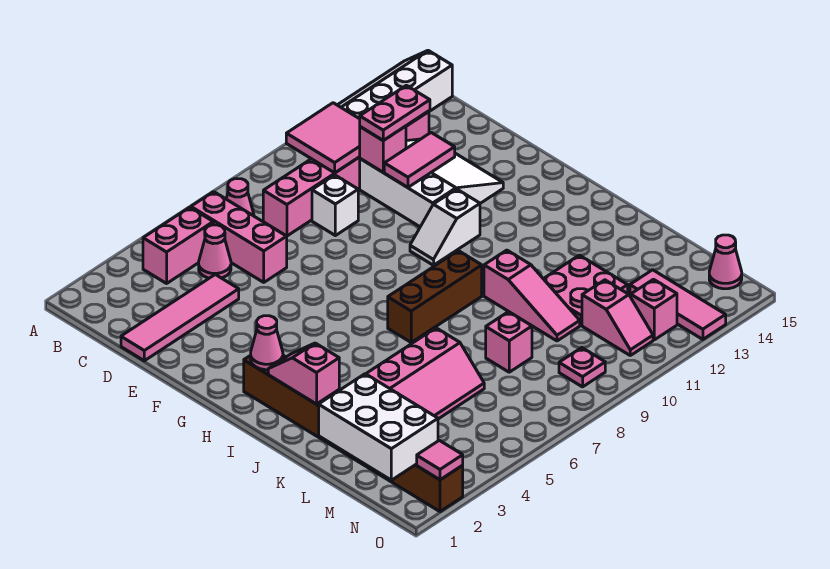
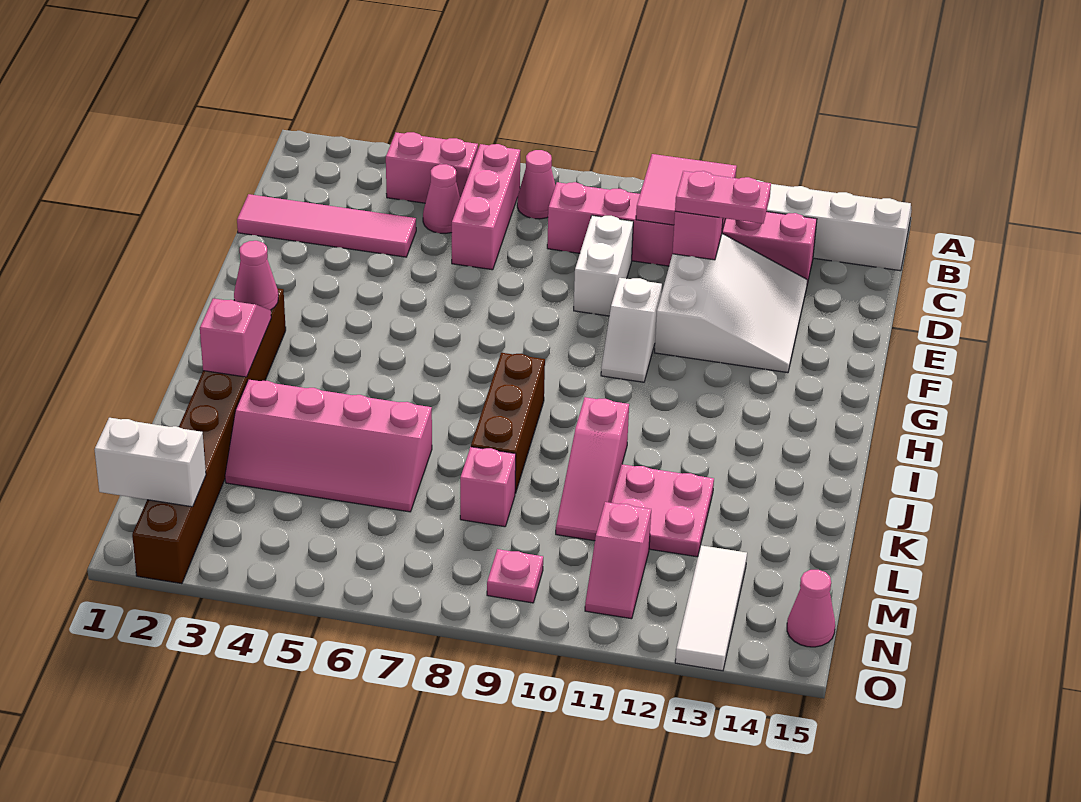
white brick D9 level 1 -> white brick D9:E9 level 1
pink tile E11:E12 level 2 -> none
white slope G10:G11 level 1 top 11 -> white slope F10:G10 level 1 top F
brown brick I7:I9 level 1 -> brown brick I8:K8 level 1
white brick L1:N2 level 2 -> white brick N1:N2 level 2
pink tile M13:O13 level 1 -> white tile M13:O13 level 1
pink brick N12 level 1 -> none
pink tile O2 level 2 -> none

